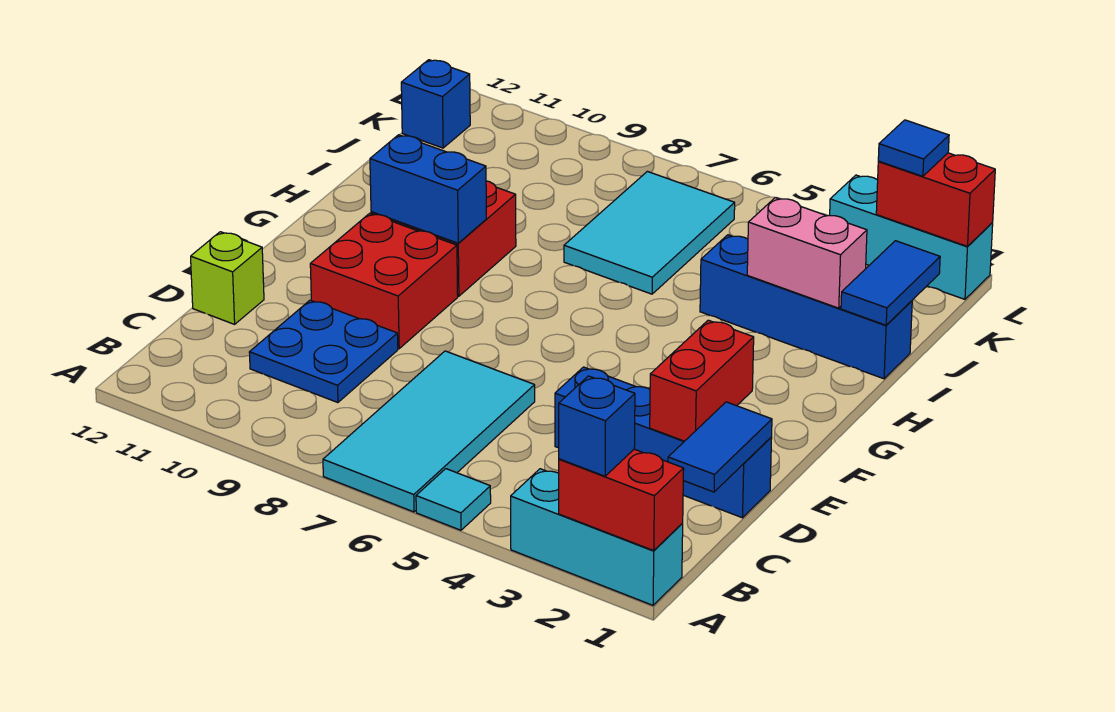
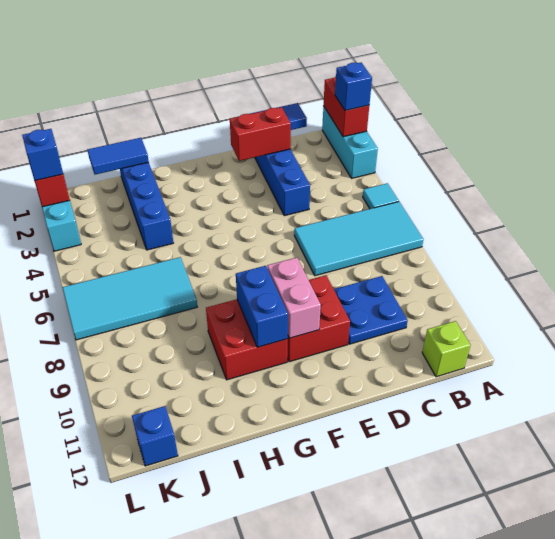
lime brick D12 level 1 -> lime brick B12 level 1
pink brick I2:I3 level 2 -> pink brick F9:F10 level 2
cyan tile I6:K7 level 1 -> cyan tile I6:L7 level 1
blue tile L2 level 3 -> blue brick L2 level 3

